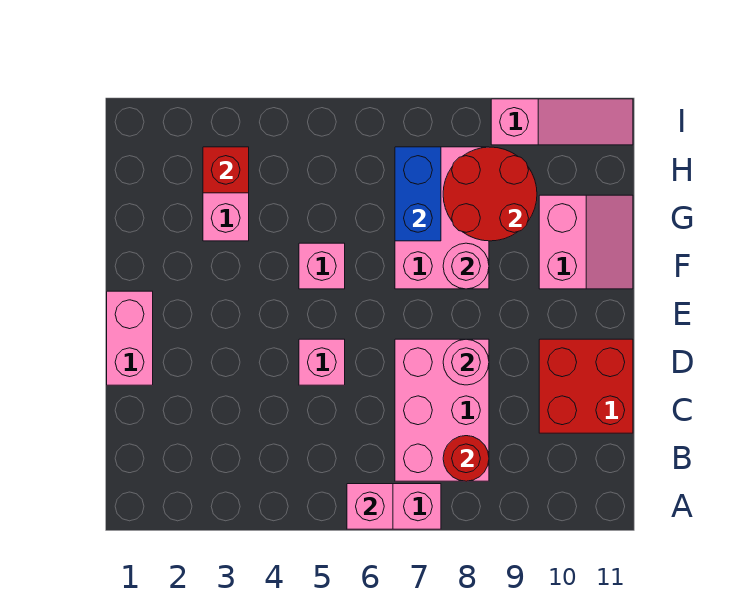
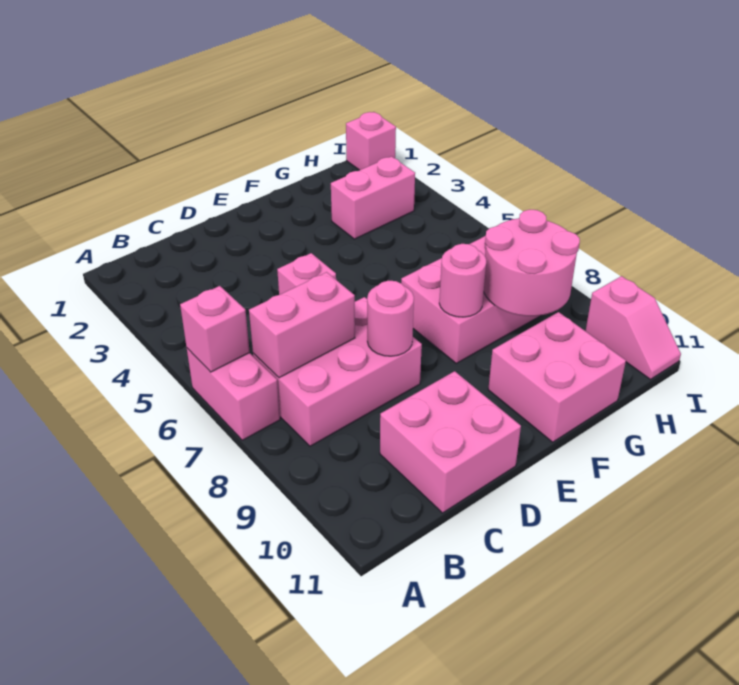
red round brick B8 level 2 -> none
red brick C10:D11 level 1 -> pink brick C10:D11 level 1
pink brick D1:E1 level 1 -> pink brick B7:C7 level 2
pink brick F5 level 1 -> pink brick I1 level 1
pink slope F10:G11 level 1 top 10 -> pink brick F10:G11 level 1
blue brick G7:H7 level 2 -> none
red round brick G8:H9 level 2 -> pink round brick G8:H9 level 2
red brick H3 level 2 -> none
pink slope I9:I11 level 1 top 9 -> pink slope I10:I11 level 1 top 10

